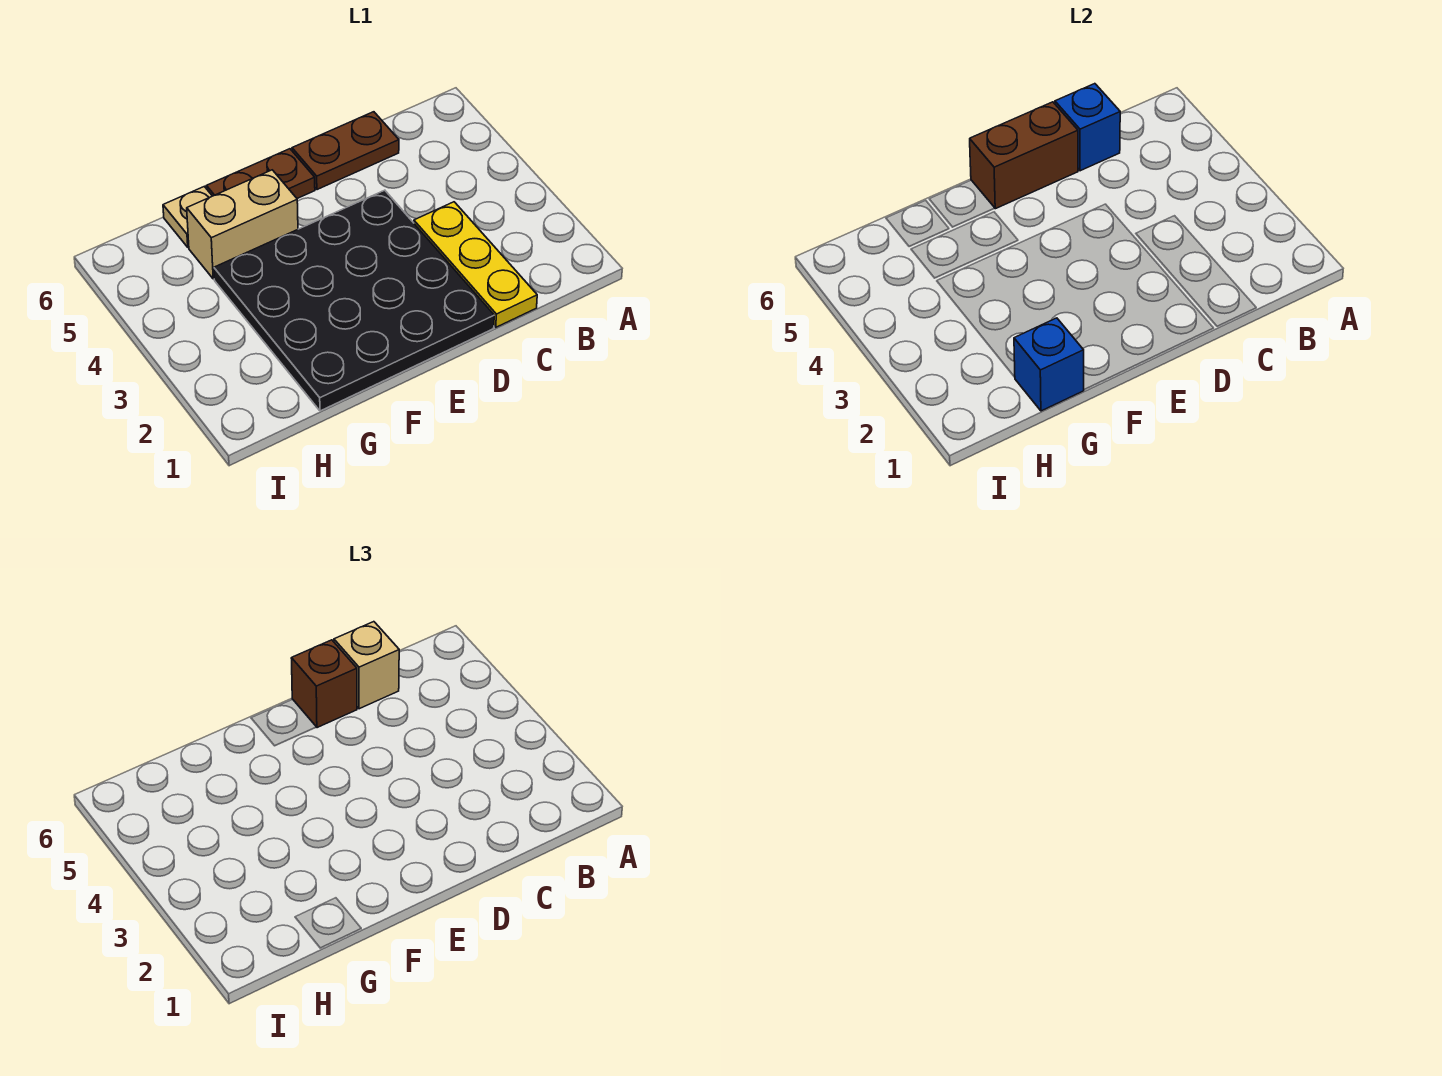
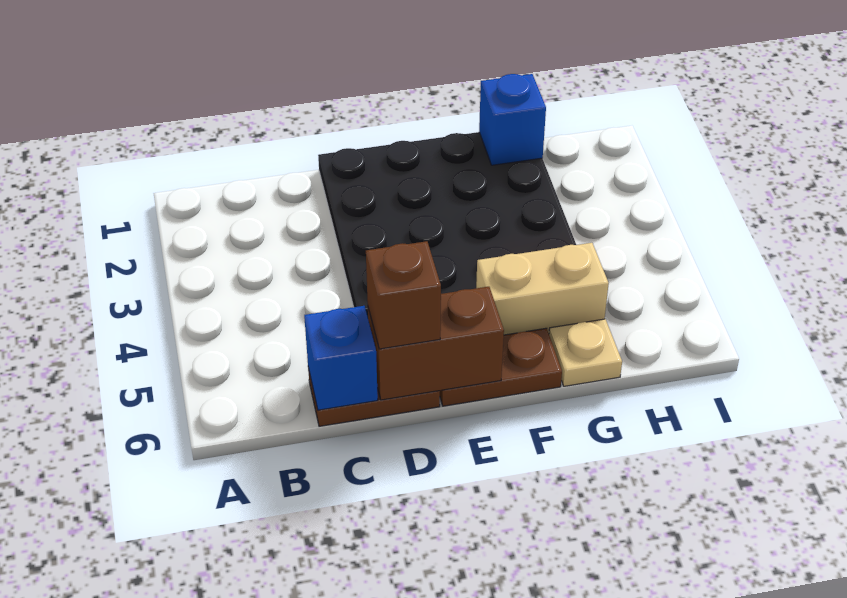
yellow plate C1:C3 level 1 -> none
tan brick C6 level 3 -> none

